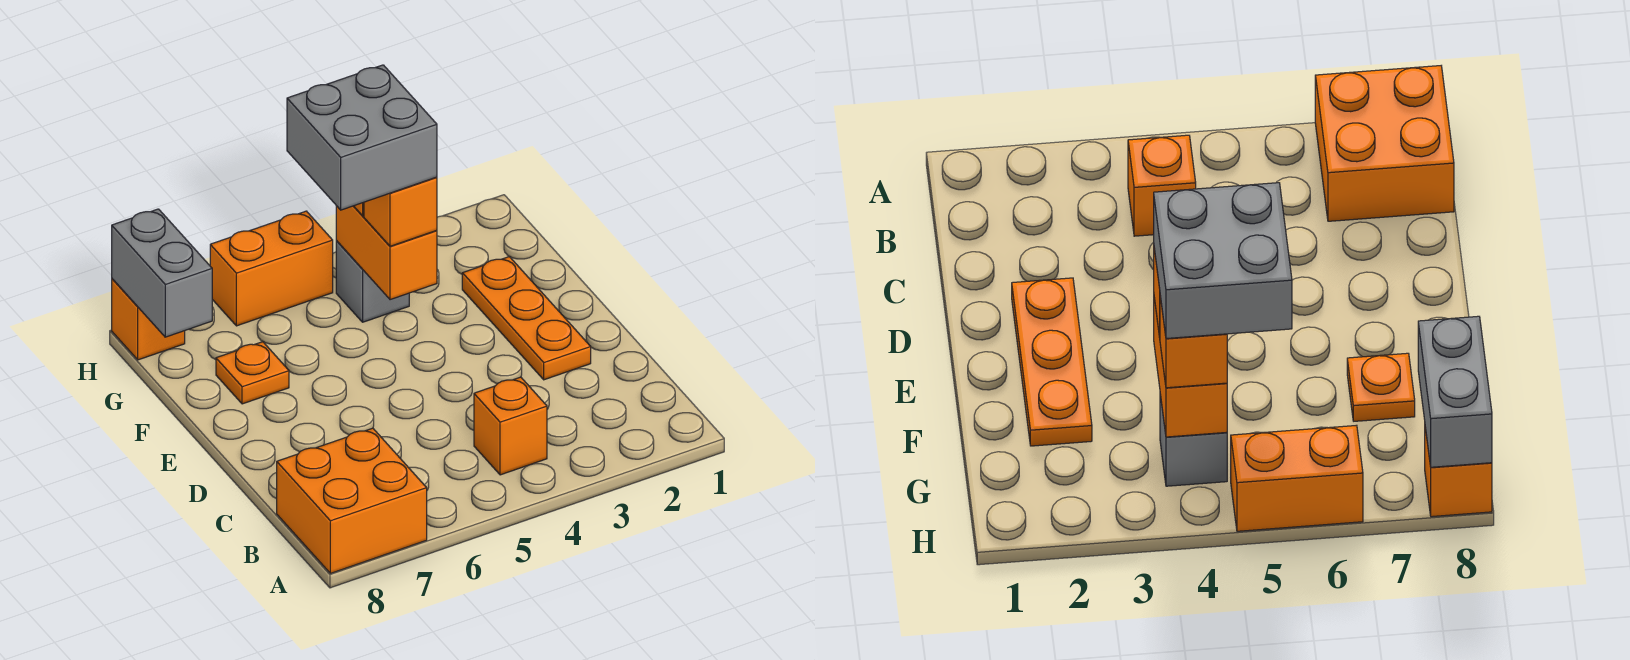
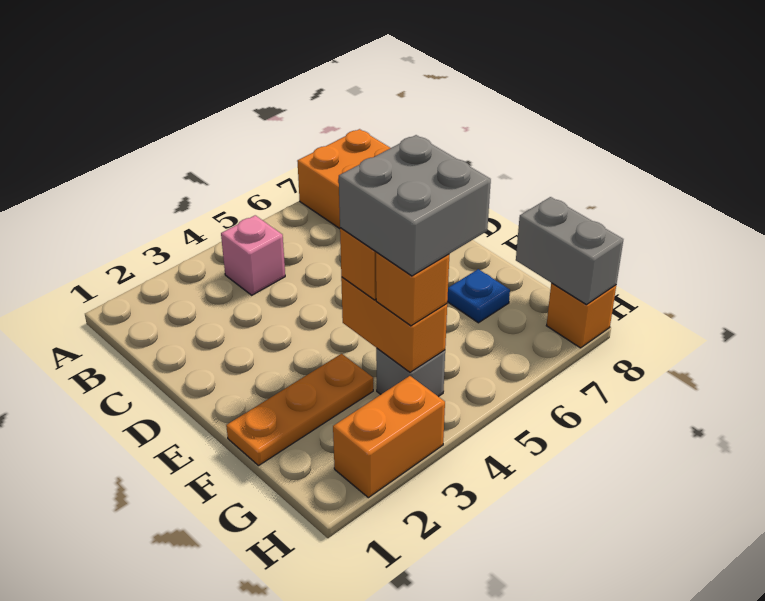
orange brick B4 level 1 -> pink brick B4 level 1
orange plate D2:F2 level 1 -> orange plate F1:F3 level 1
orange plate F7 level 1 -> blue plate F7 level 1
orange brick H5:H6 level 1 -> orange brick H2:H3 level 1

